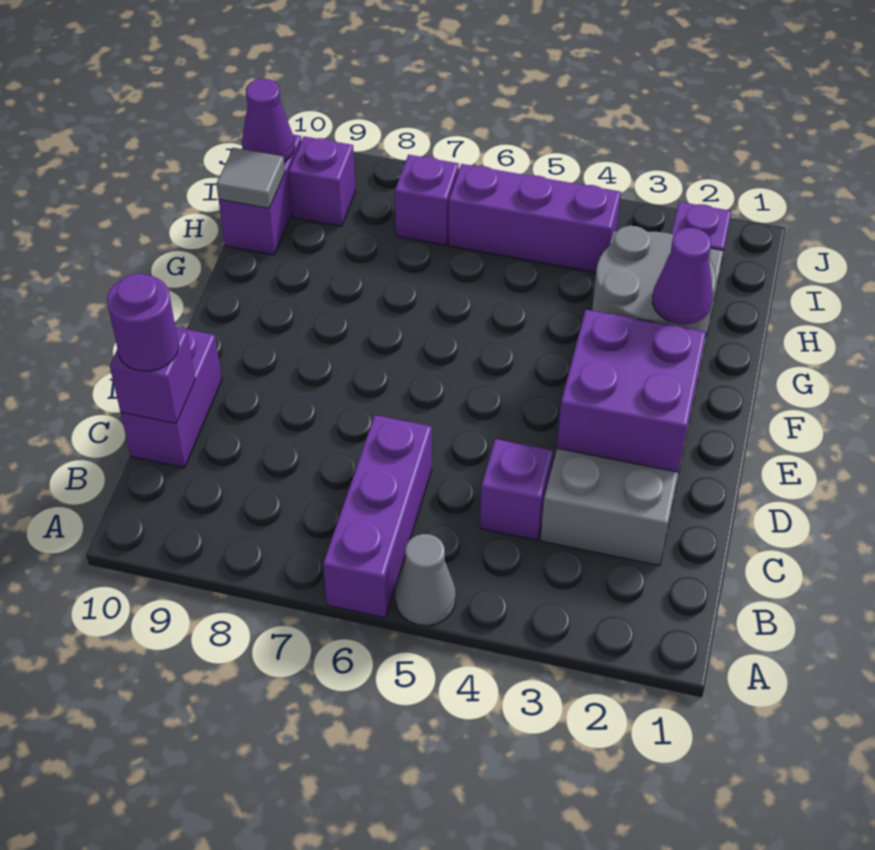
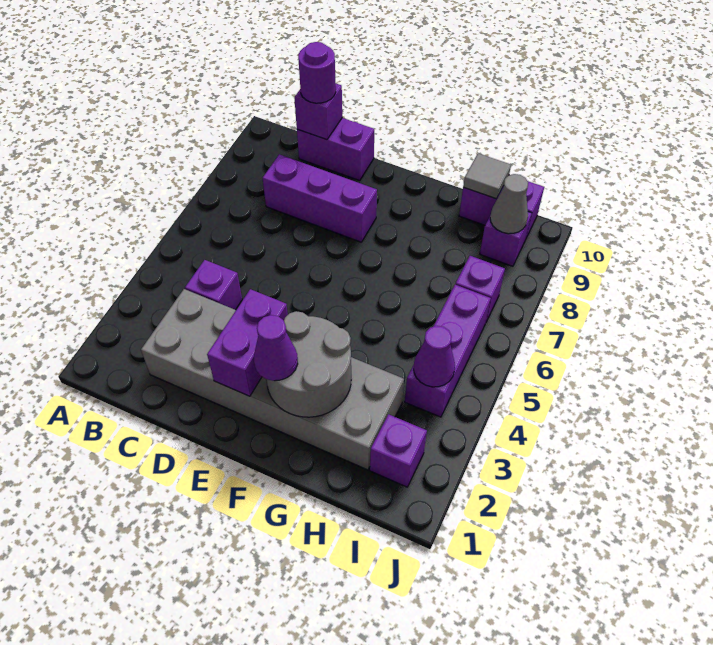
grey cone A5 level 1 -> grey cone I9 level 2
purple brick A6:C6 level 1 -> purple brick C8:E8 level 1
purple brick D2:E3 level 2 -> purple brick E2:E3 level 2
purple cone I10 level 2 -> purple cone I4 level 2

